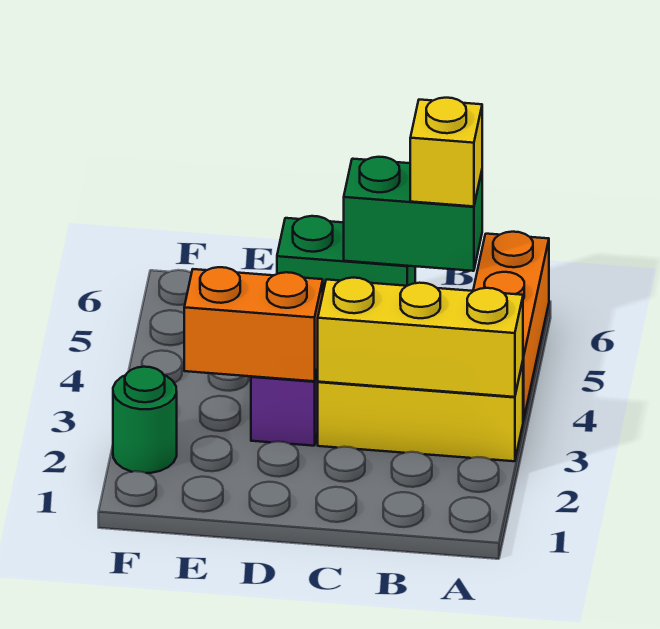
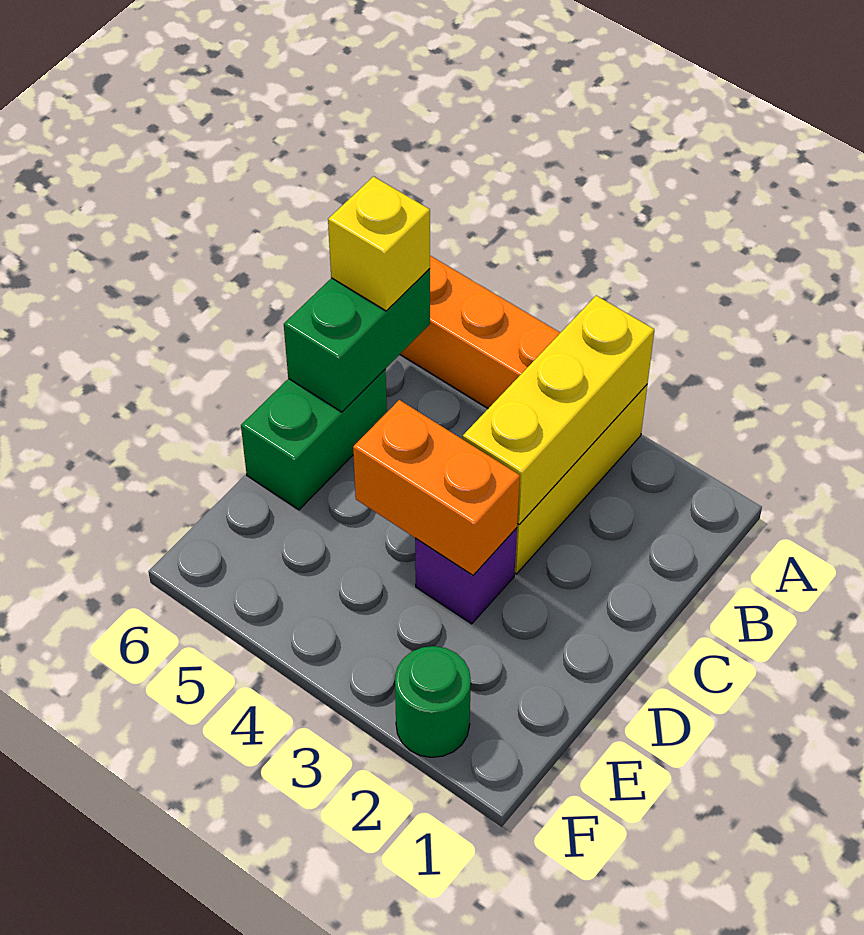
orange brick D3:E3 level 2 -> orange brick D3:D4 level 2

